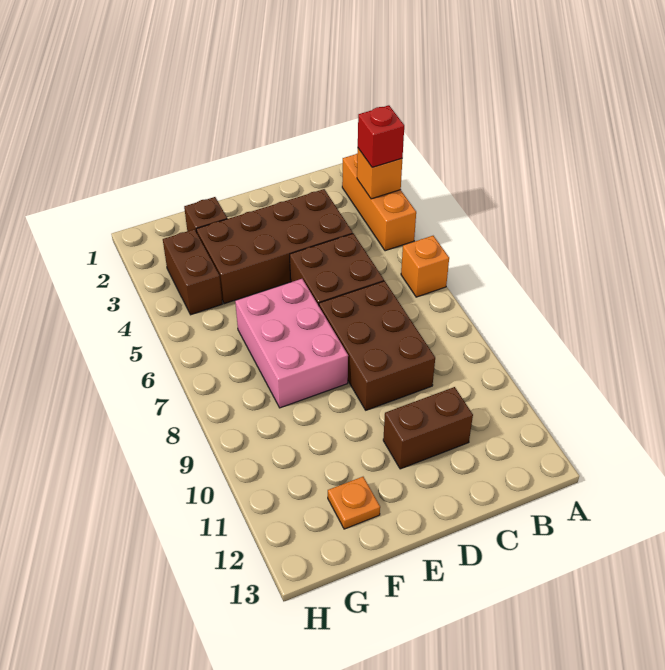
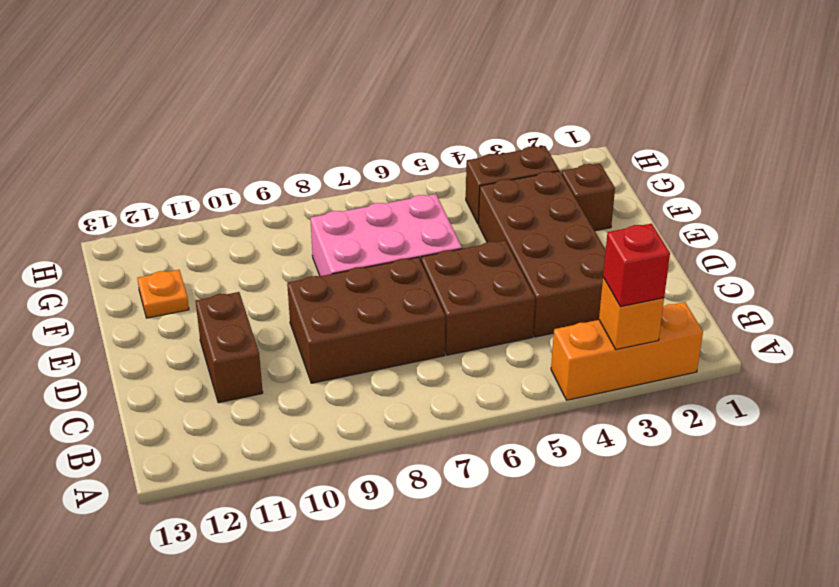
orange brick A6 level 1 -> none

